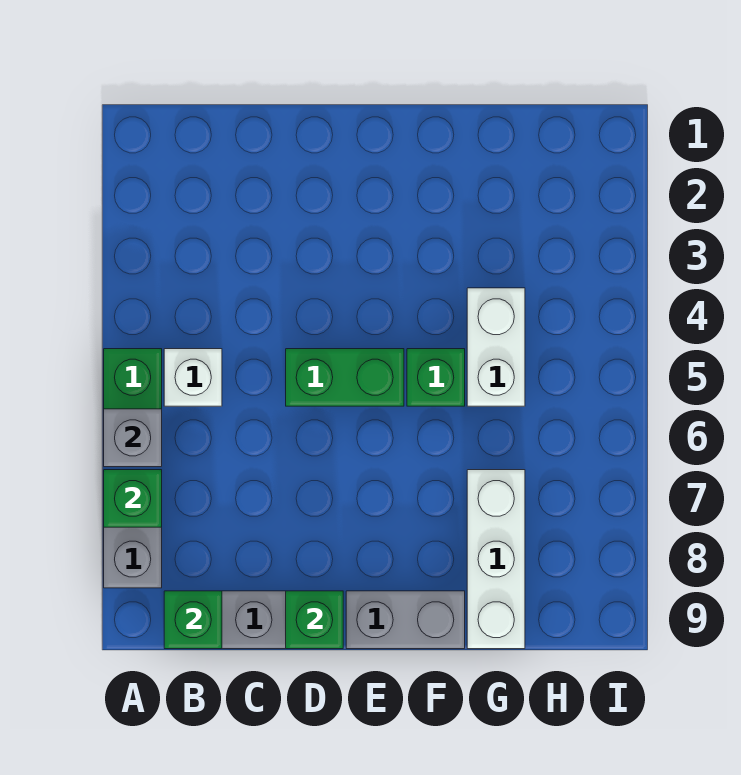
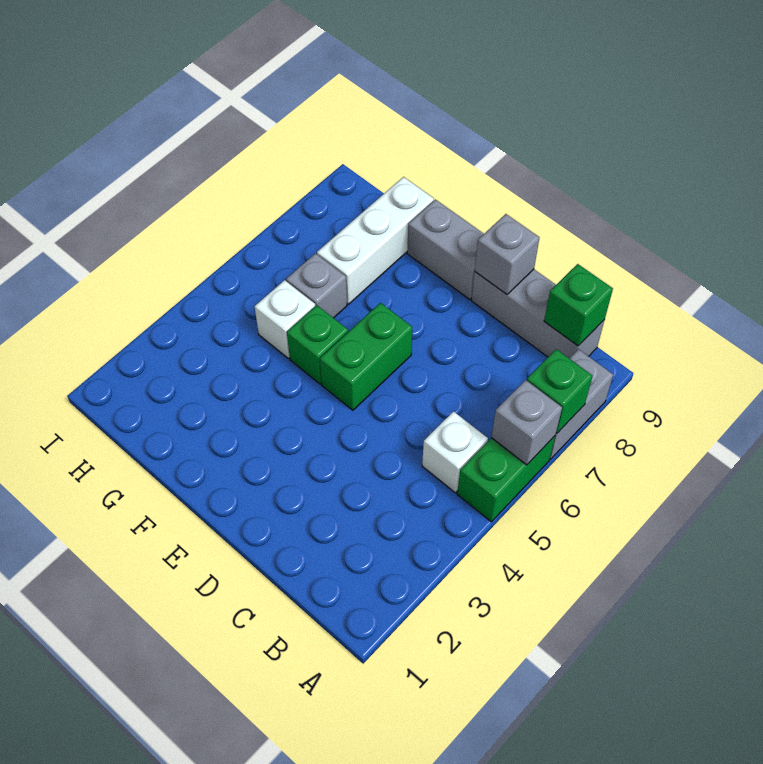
green brick D5:E5 level 1 -> green brick E5:E6 level 1
green brick D9 level 2 -> grey brick D9 level 2
white brick G4:G5 level 1 -> white brick G5 level 1
none -> grey brick G6 level 1

